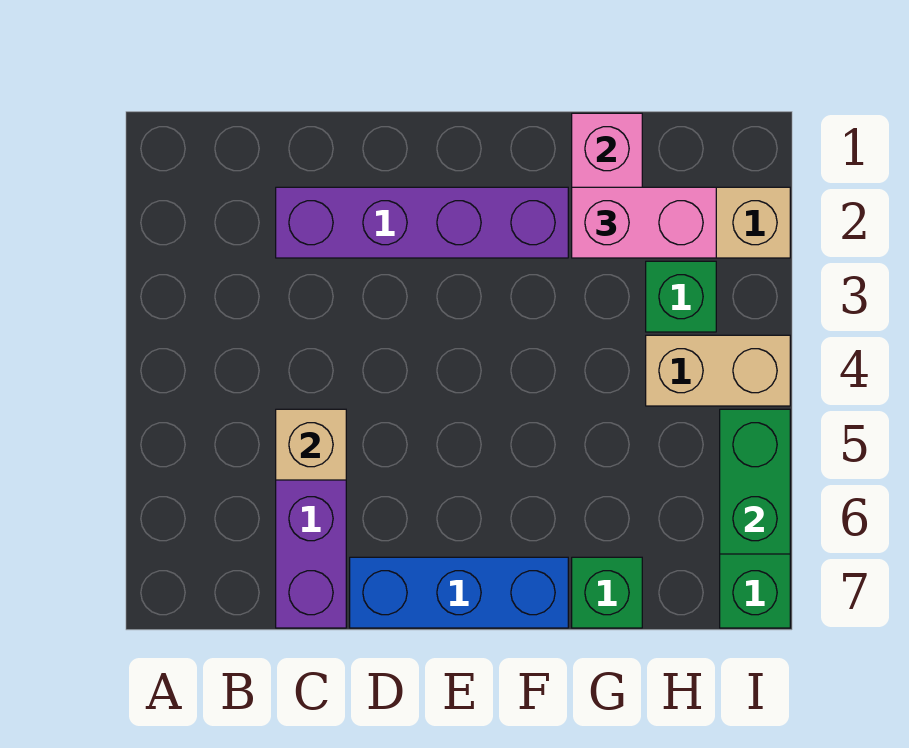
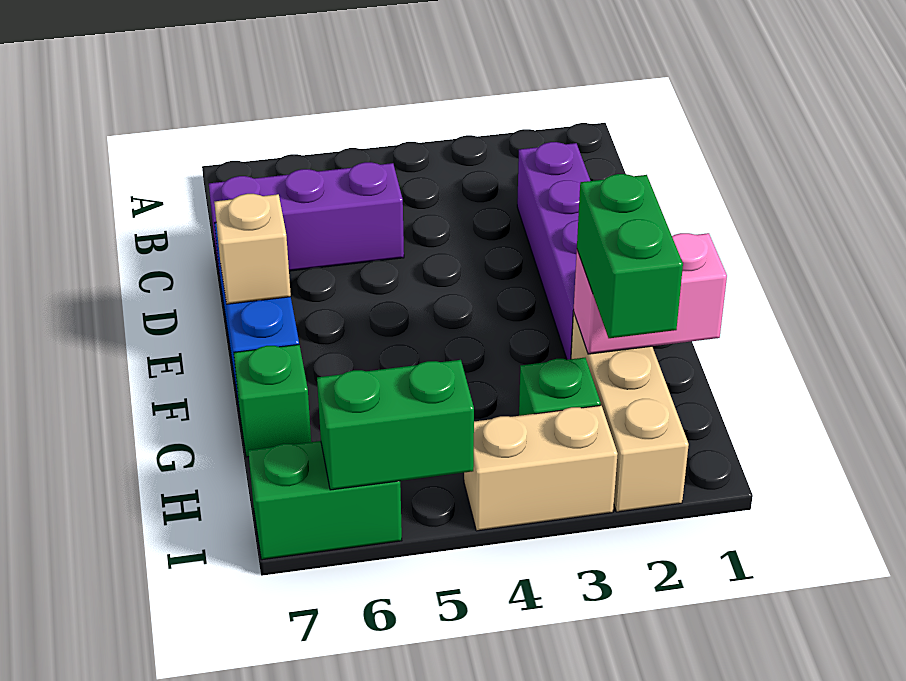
tan brick C5 level 2 -> tan brick E7 level 2
pink brick G2:H2 level 3 -> green brick G2:H2 level 3
tan brick H4:I4 level 1 -> tan brick I3:I4 level 1

